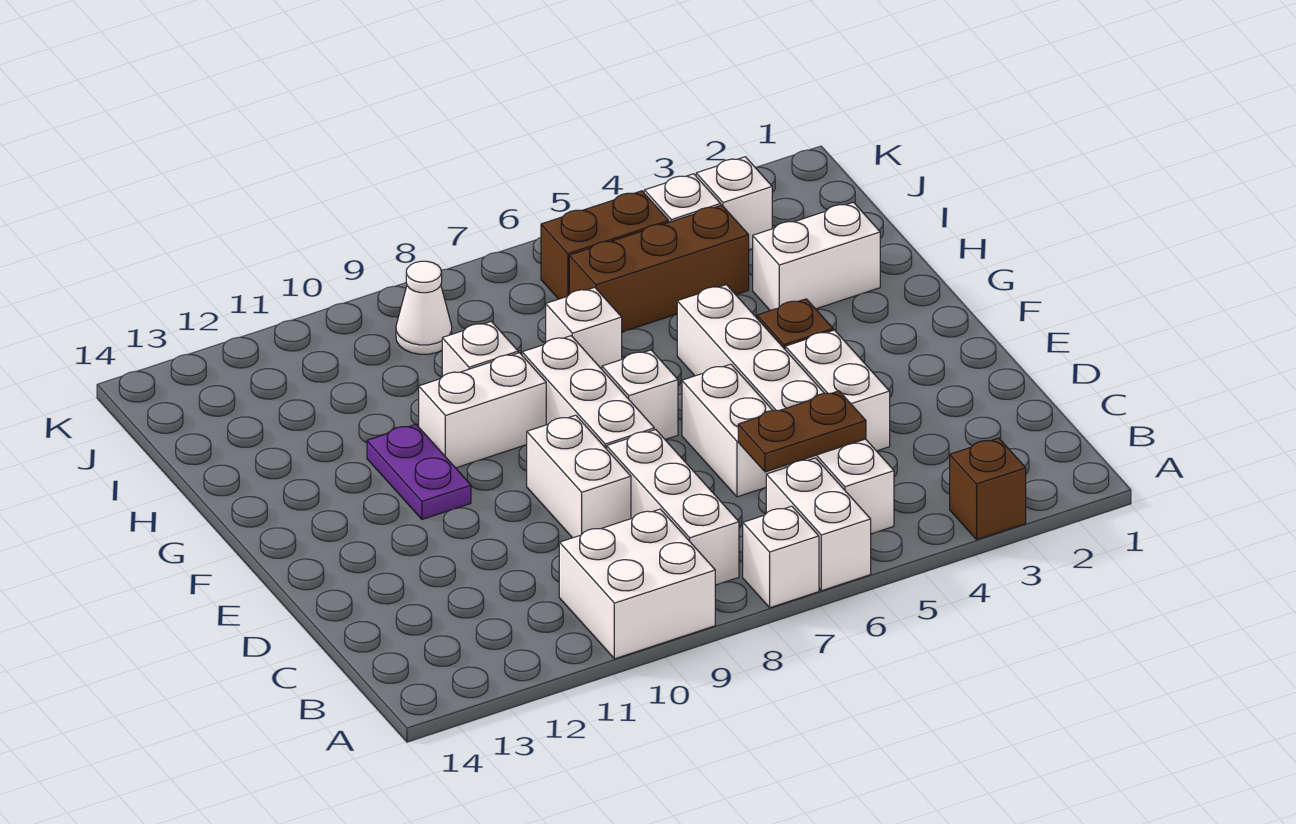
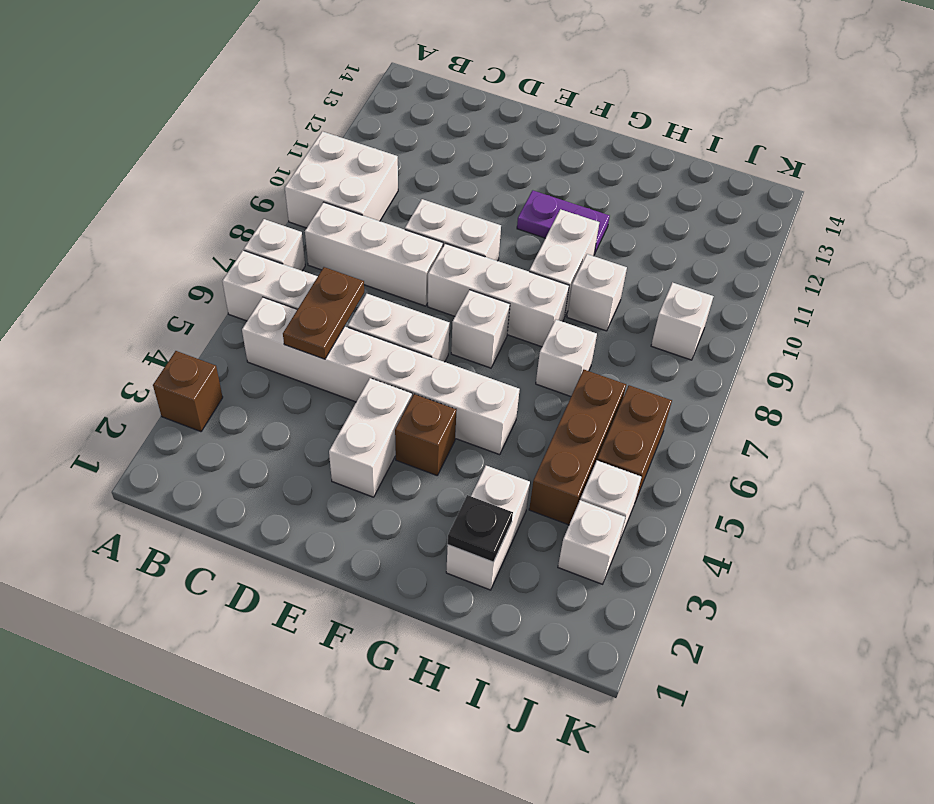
white brick D4:E4 level 1 -> white brick E3:E4 level 1
none -> black plate H2 level 2
white cone J9 level 1 -> white brick J9 level 1

